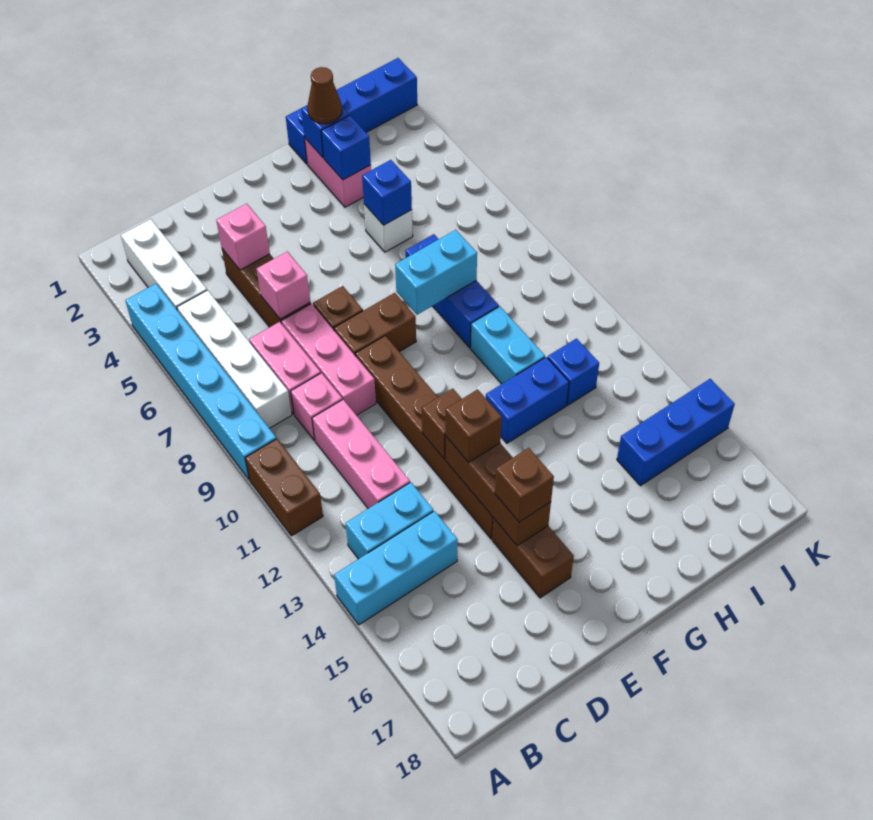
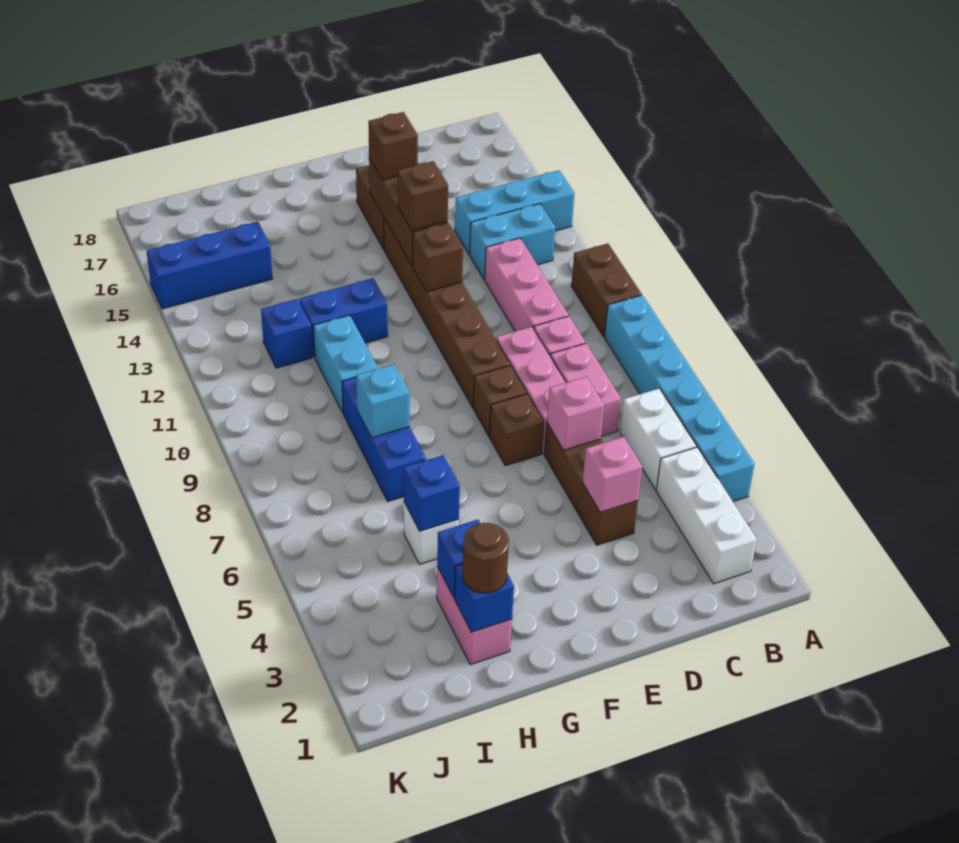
white brick B5:B8 level 1 -> white brick B5:B6 level 1
brown brick E8:F8 level 1 -> brown brick E8 level 1
cyan brick G8:H8 level 2 -> cyan brick H8 level 2
blue brick H1:K1 level 1 -> none
brown cone H2 level 3 -> brown round brick H2 level 3

